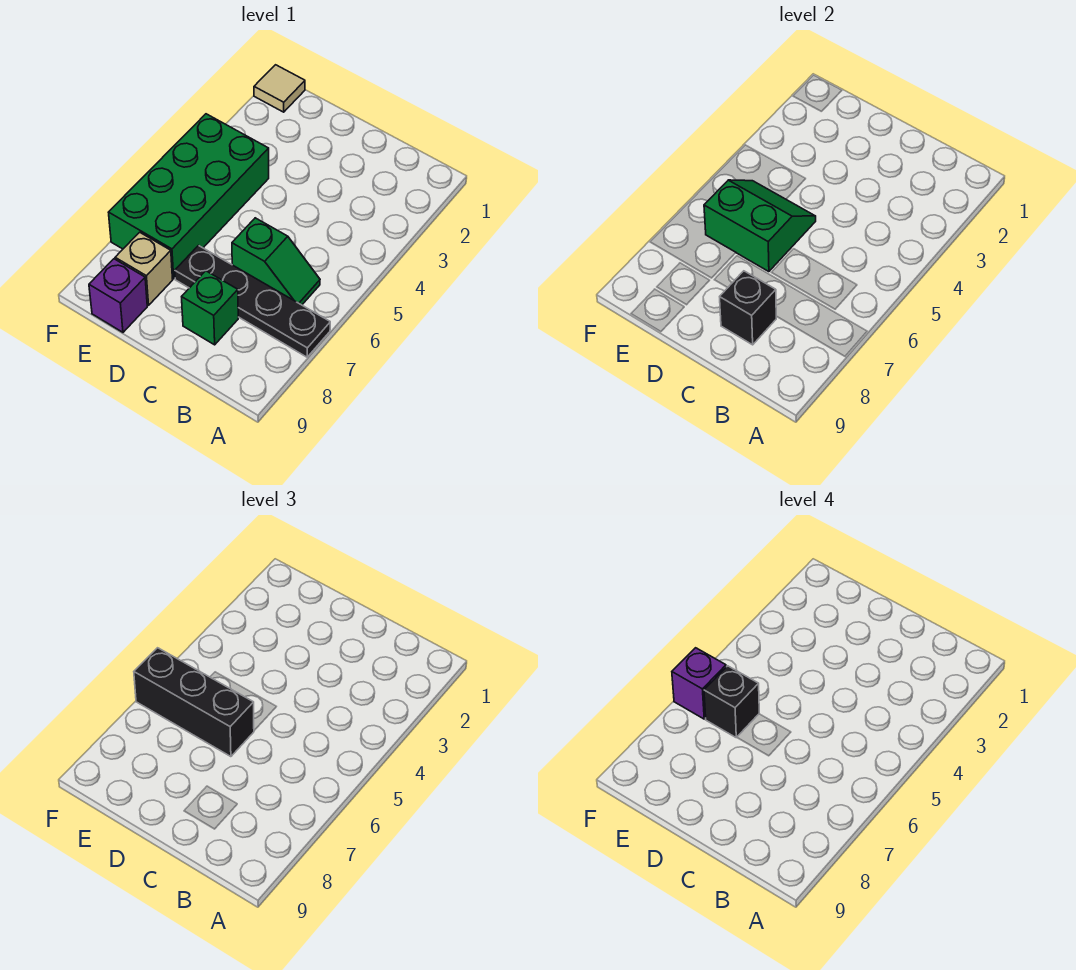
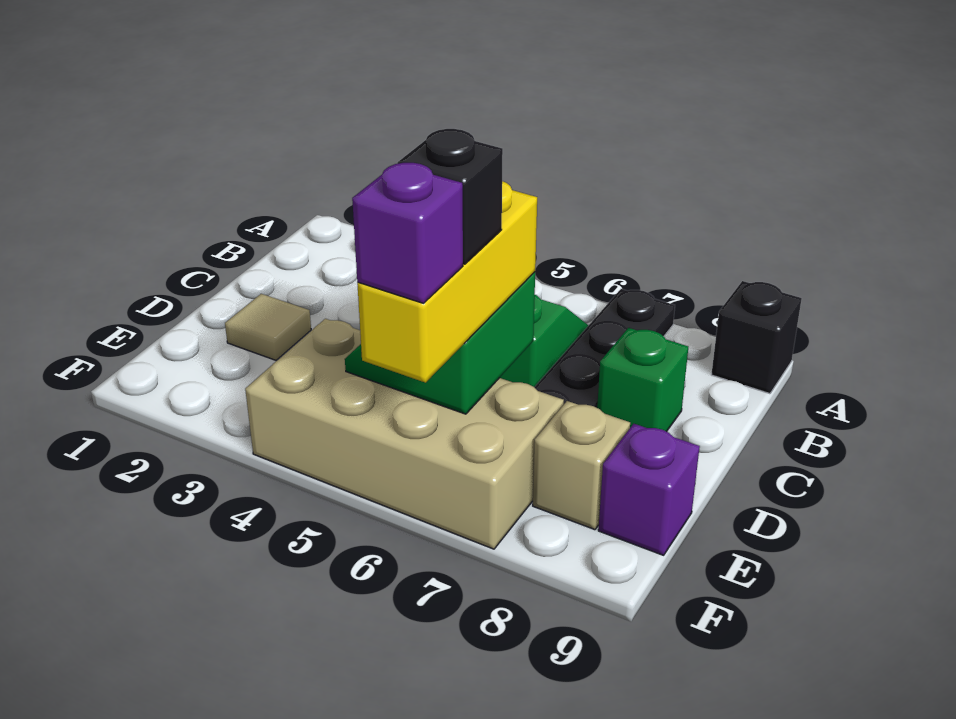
black brick C8 level 2 -> black brick A9 level 1
black brick D6:F6 level 3 -> yellow brick D6:F6 level 3
green brick E4:F7 level 1 -> tan brick E4:F7 level 1
tan tile F1 level 1 -> tan tile D2 level 1

